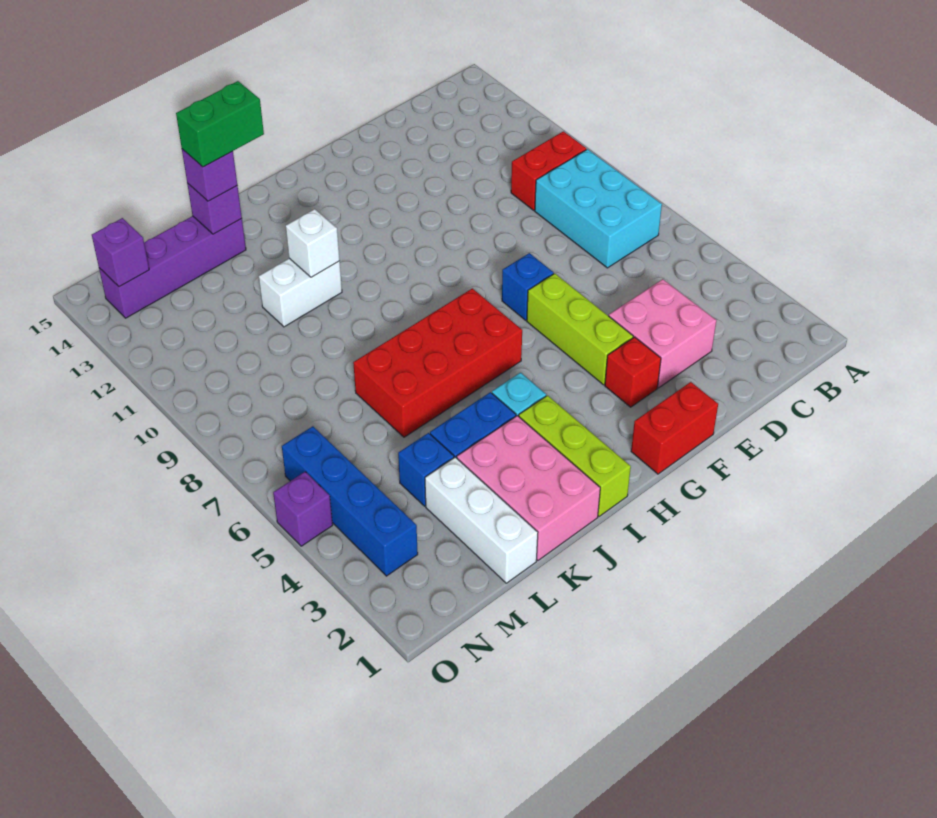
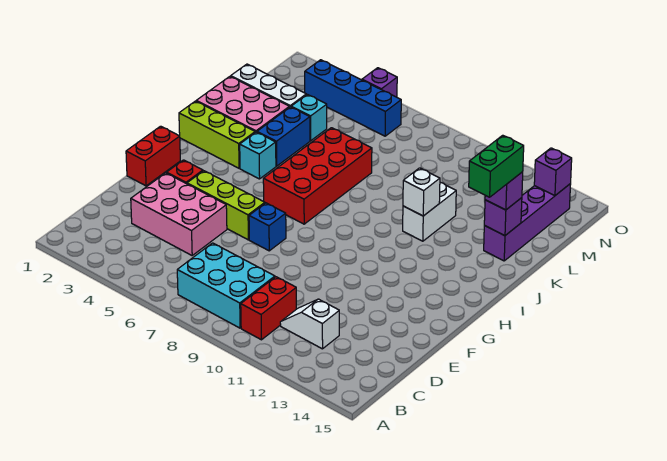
none -> white slope C11:C12 level 1 top 12
pink brick D3:E4 level 1 -> pink brick D3:E5 level 1
blue brick L4 level 1 -> cyan brick L4 level 1

